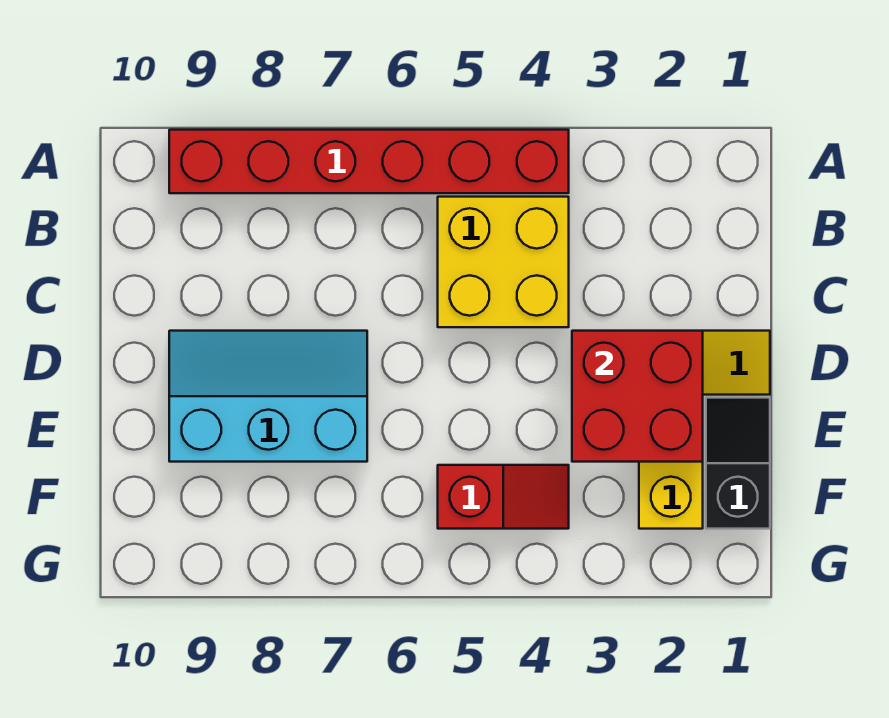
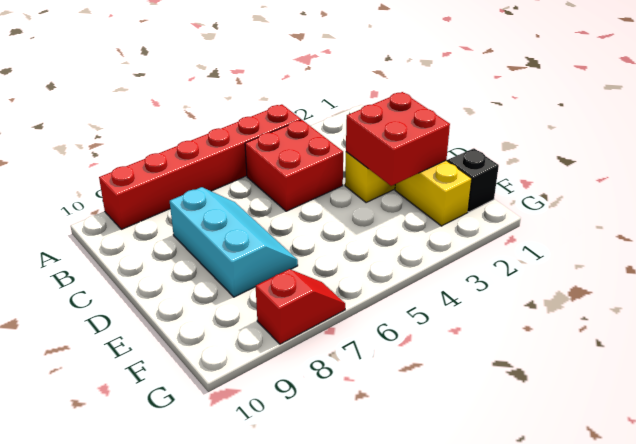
yellow brick B4:C5 level 1 -> red brick B4:C5 level 1
cyan slope D7:E9 level 1 top E -> cyan slope C7:E8 level 1 top 8
red slope F4:F5 level 1 top 5 -> red slope G7:G8 level 1 top 8

